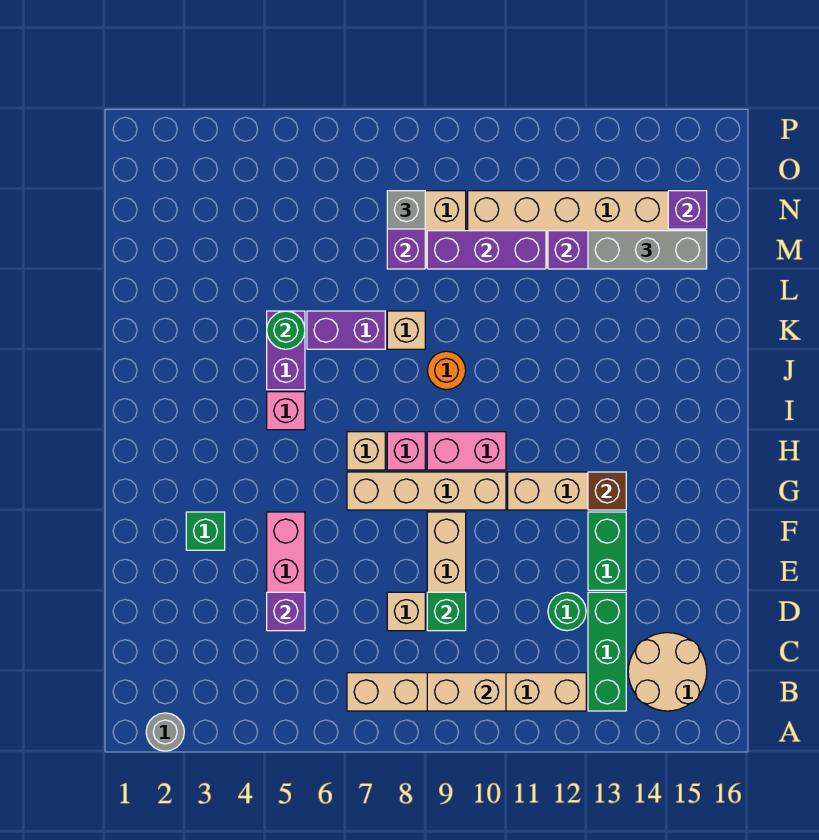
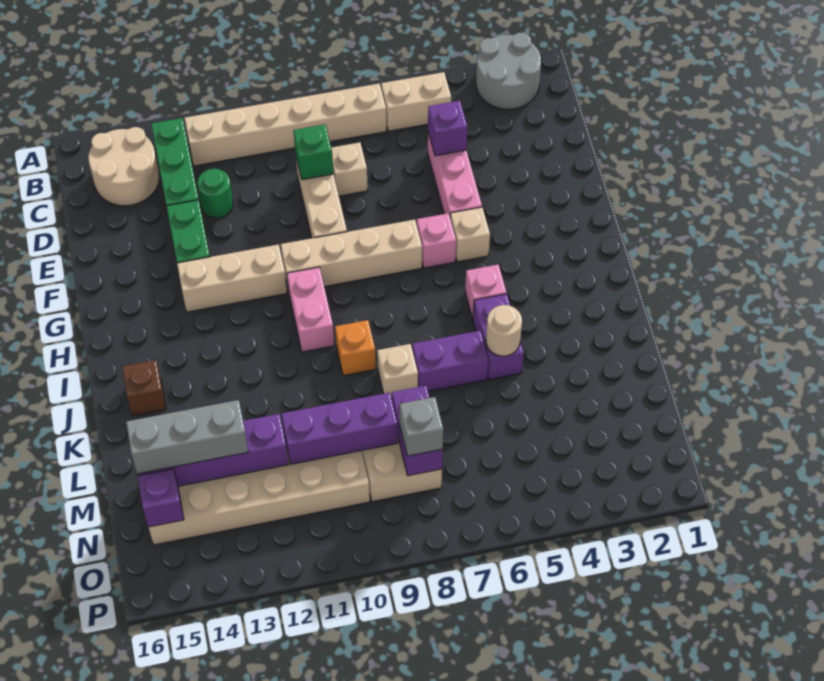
grey round brick A2 level 1 -> grey round brick A2:B3 level 1
tan brick B9:B10 level 2 -> tan brick B5:B6 level 1
green brick F3 level 1 -> none
brown brick G13 level 2 -> brown brick J15 level 1
tan brick H7 level 1 -> tan brick G5 level 1
pink brick H8 level 1 -> pink brick G6 level 1
pink brick H9:H10 level 1 -> pink brick H10:I10 level 1
orange round brick J9 level 1 -> orange brick J9 level 1
green round brick K5 level 2 -> tan round brick K5 level 2

